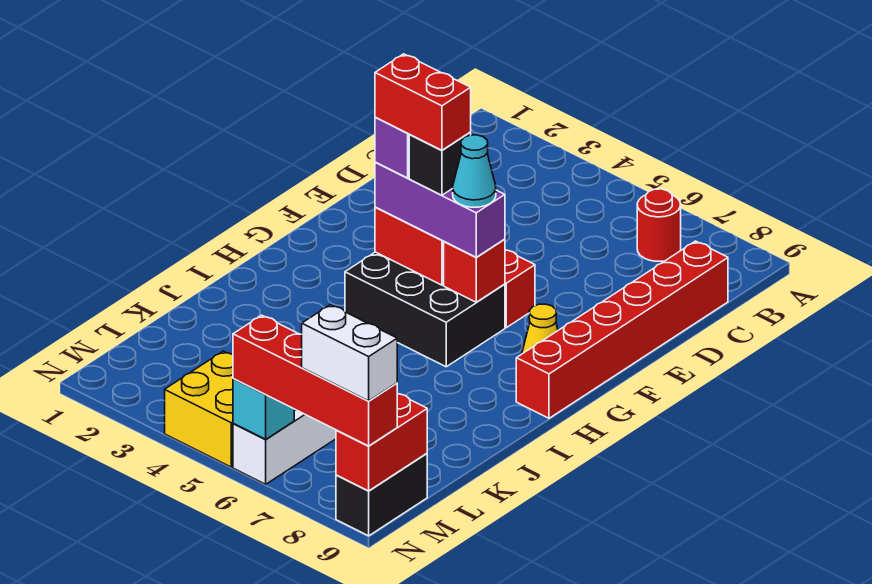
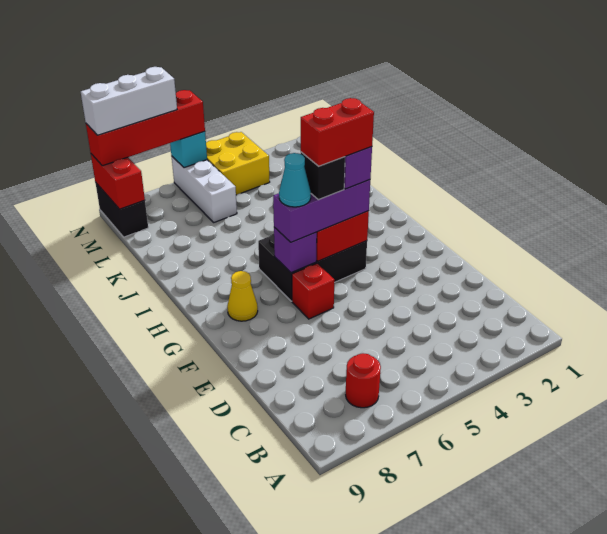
red brick C9:H9 level 1 -> none
red brick G6 level 2 -> purple brick G6 level 2
white brick N8:N9 level 4 -> white brick N7:N9 level 4

